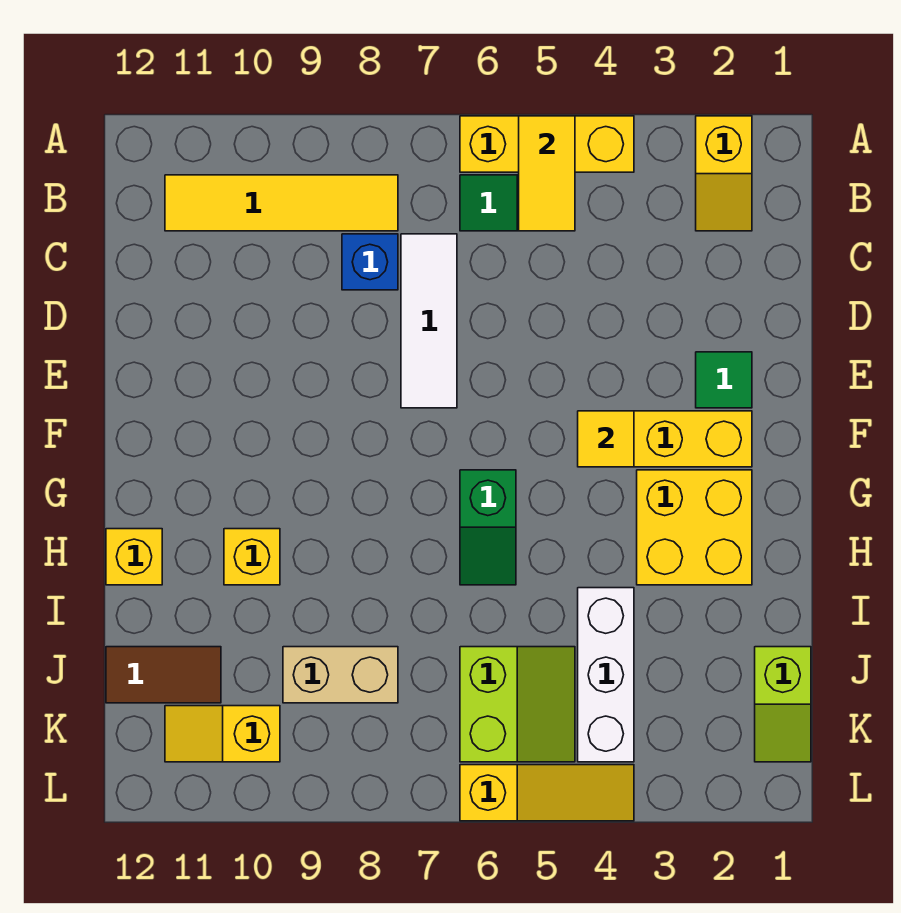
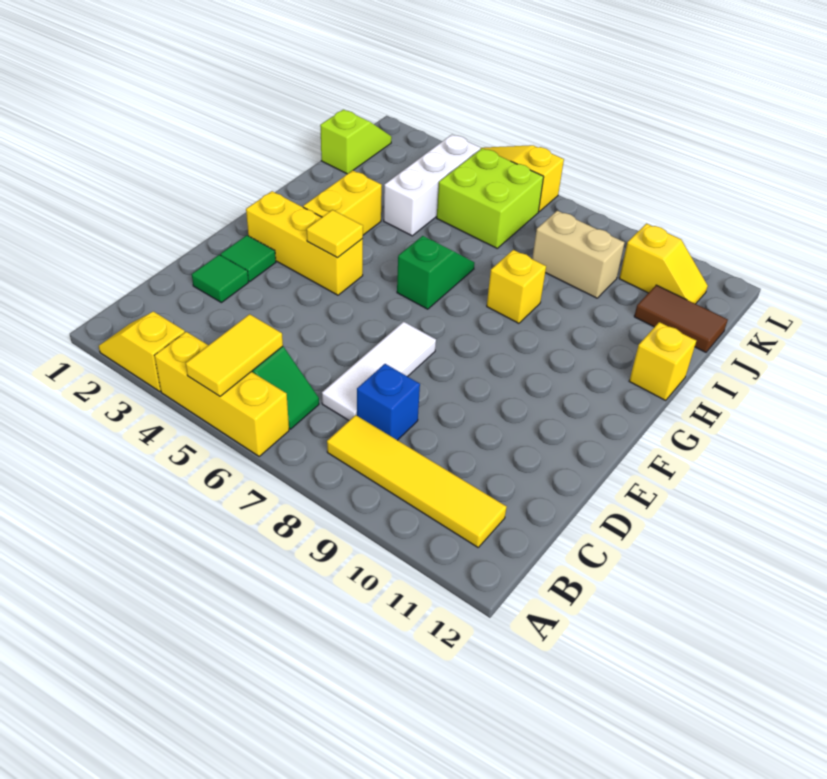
yellow slope A2:B2 level 1 top A -> yellow slope A2:A3 level 1 top 3
none -> green tile D2 level 1
yellow brick G2:H3 level 1 -> yellow brick G3:H3 level 1
yellow brick H10 level 1 -> yellow brick H8 level 1
lime slope J5:K6 level 1 top 6 -> lime brick J5:K6 level 1

